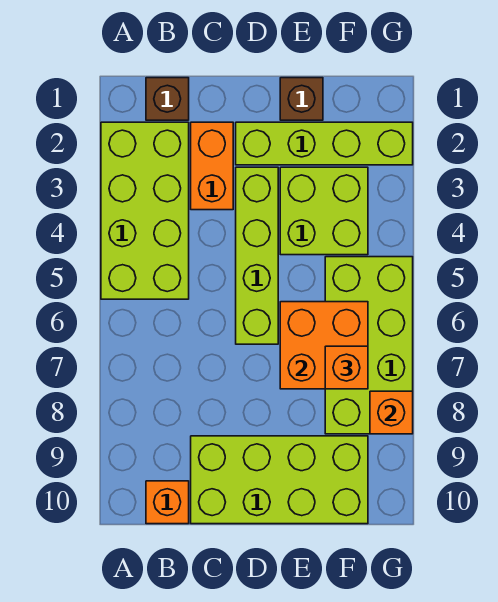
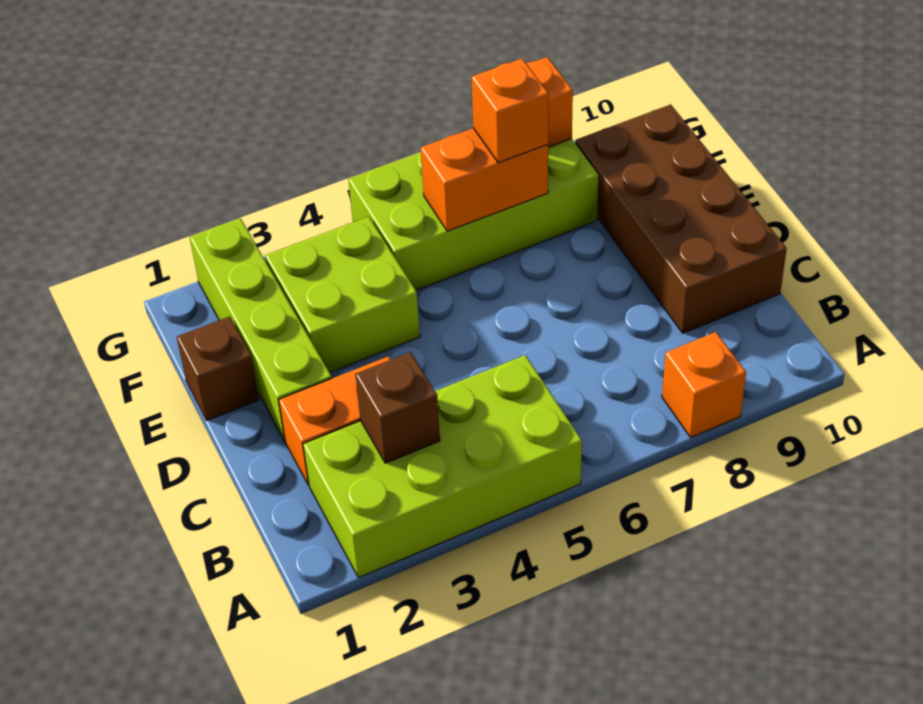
brown brick B1 level 1 -> brown brick B3 level 2
orange brick B10 level 1 -> orange brick A8 level 1
lime brick C9:F10 level 1 -> brown brick C9:F10 level 1
lime brick D3:D6 level 1 -> none
orange brick E6:F7 level 2 -> orange brick F6:F7 level 2

